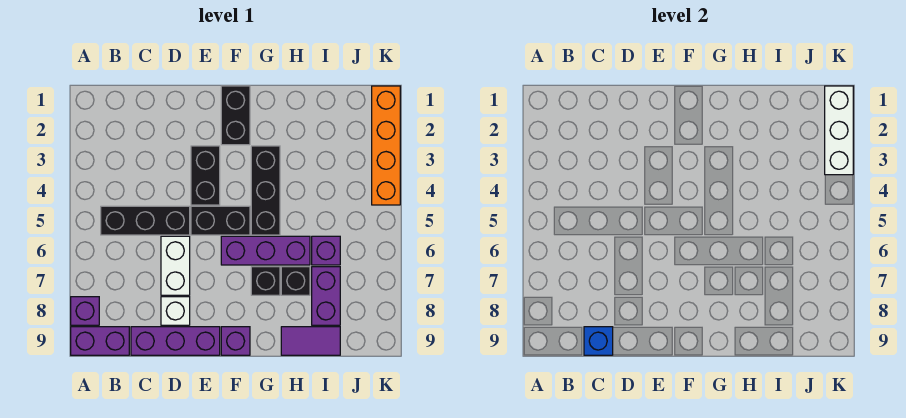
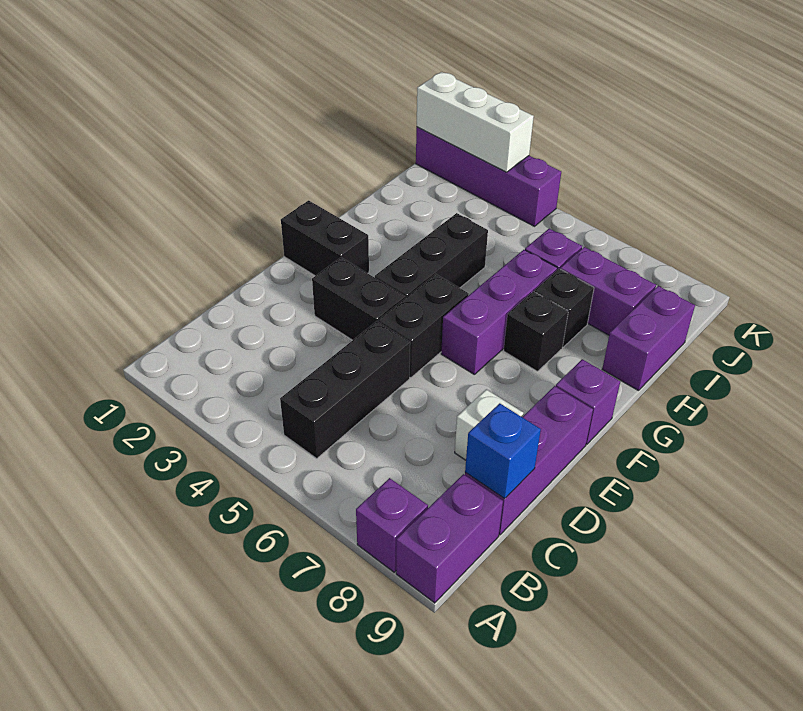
white brick D6:D7 level 1 -> none
black brick G3:G5 level 1 -> black brick F4:H4 level 1
purple tile H9:I9 level 1 -> purple brick H9:I9 level 1
orange brick K1:K4 level 1 -> purple brick K1:K4 level 1

